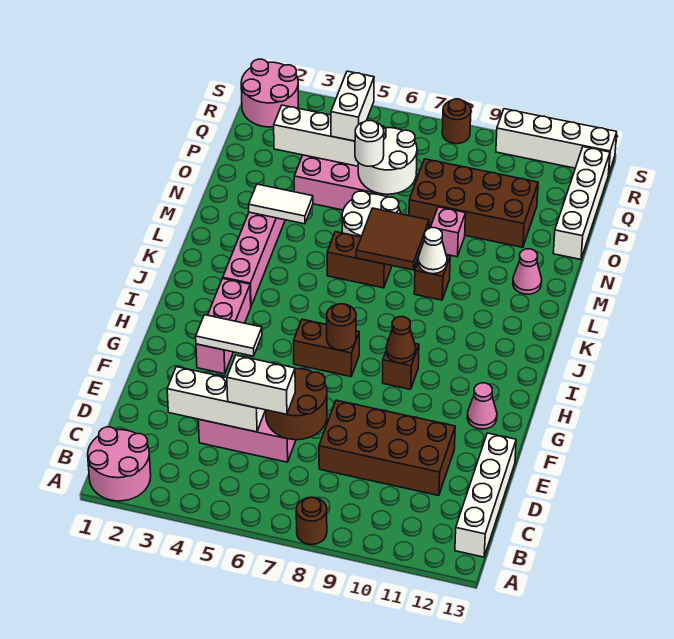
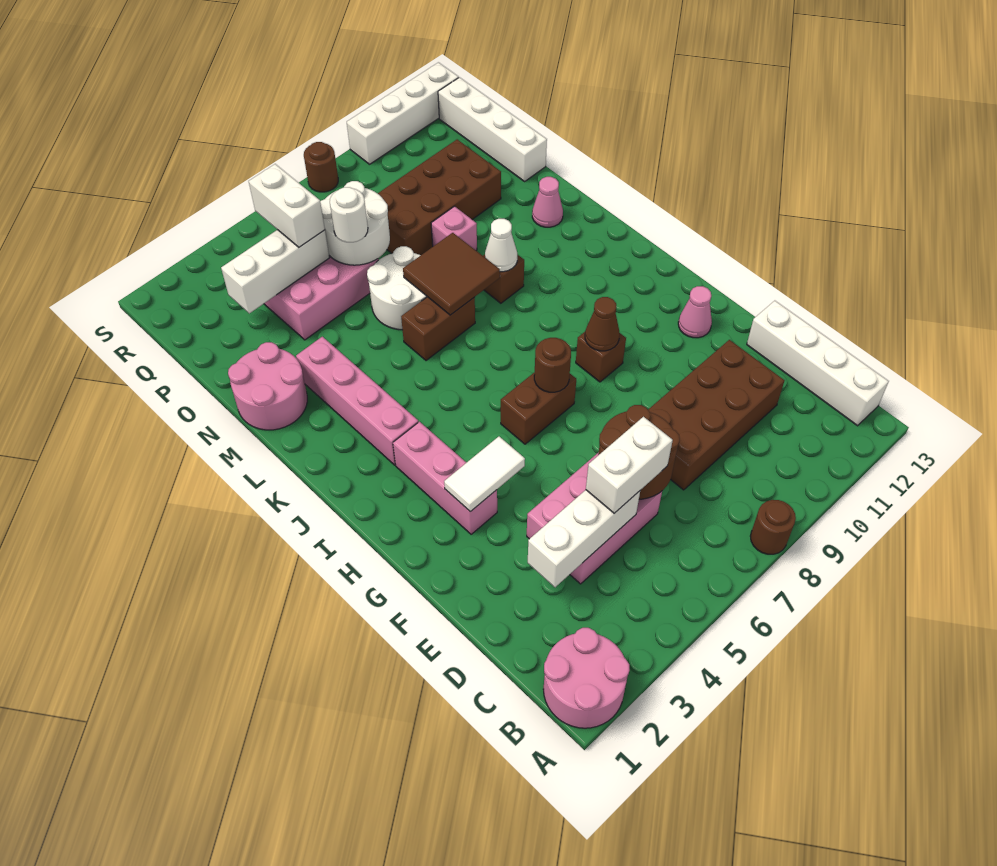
white tile M3:M4 level 2 -> none
pink round brick R1:S2 level 1 -> pink round brick M1:N2 level 1

